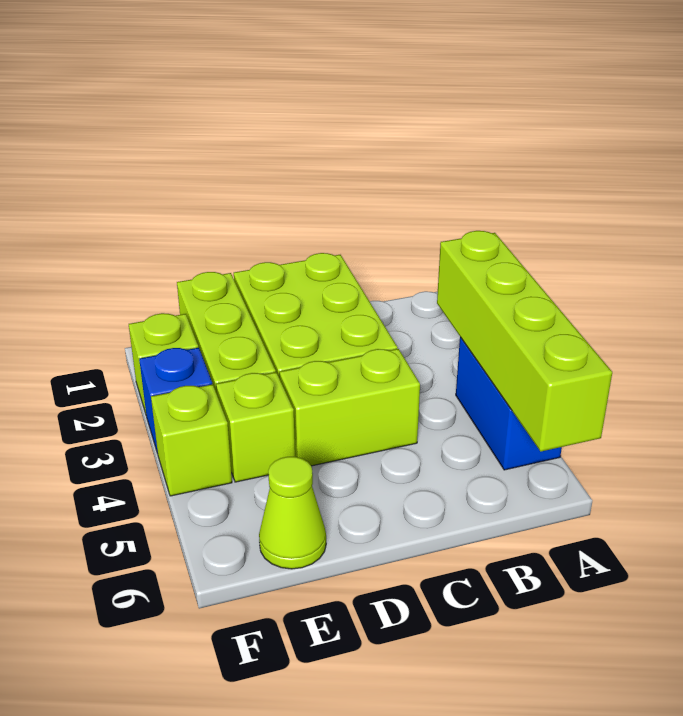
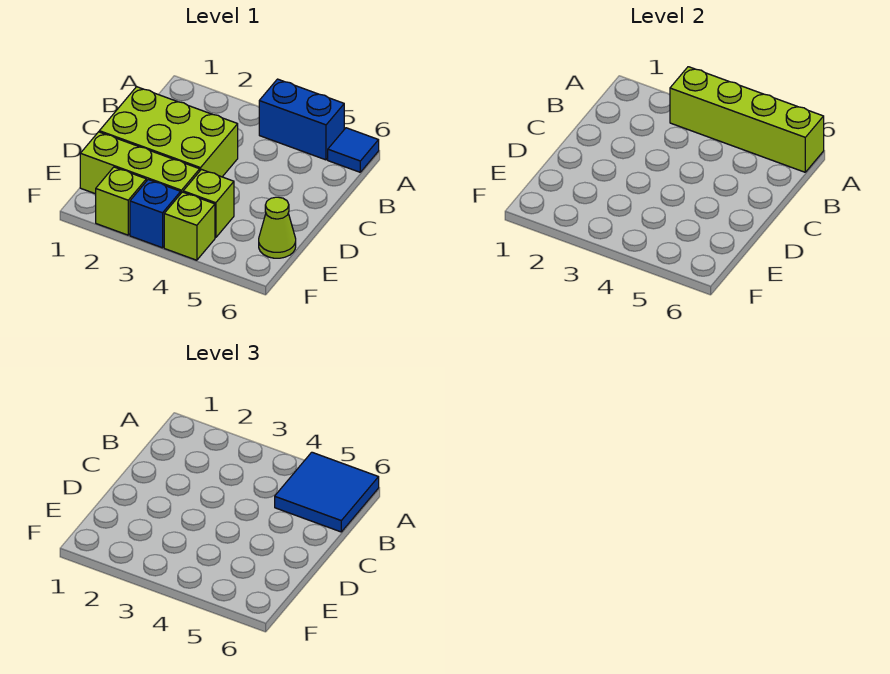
none -> blue tile A5:B6 level 3
none -> blue tile A6 level 1
lime brick C4:D4 level 1 -> none

